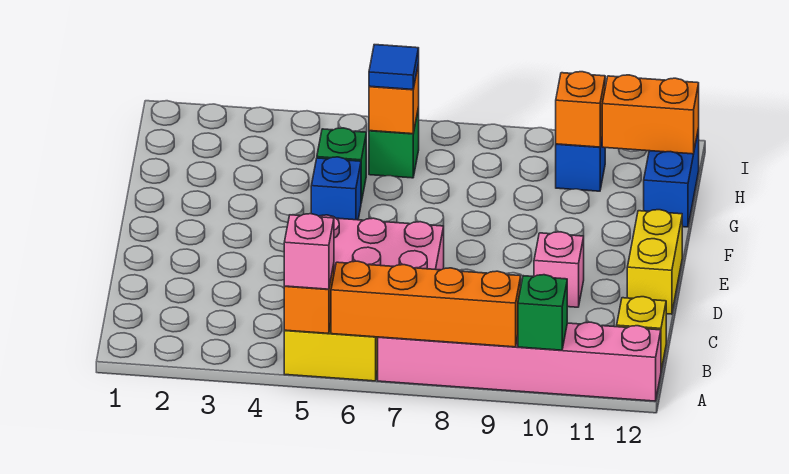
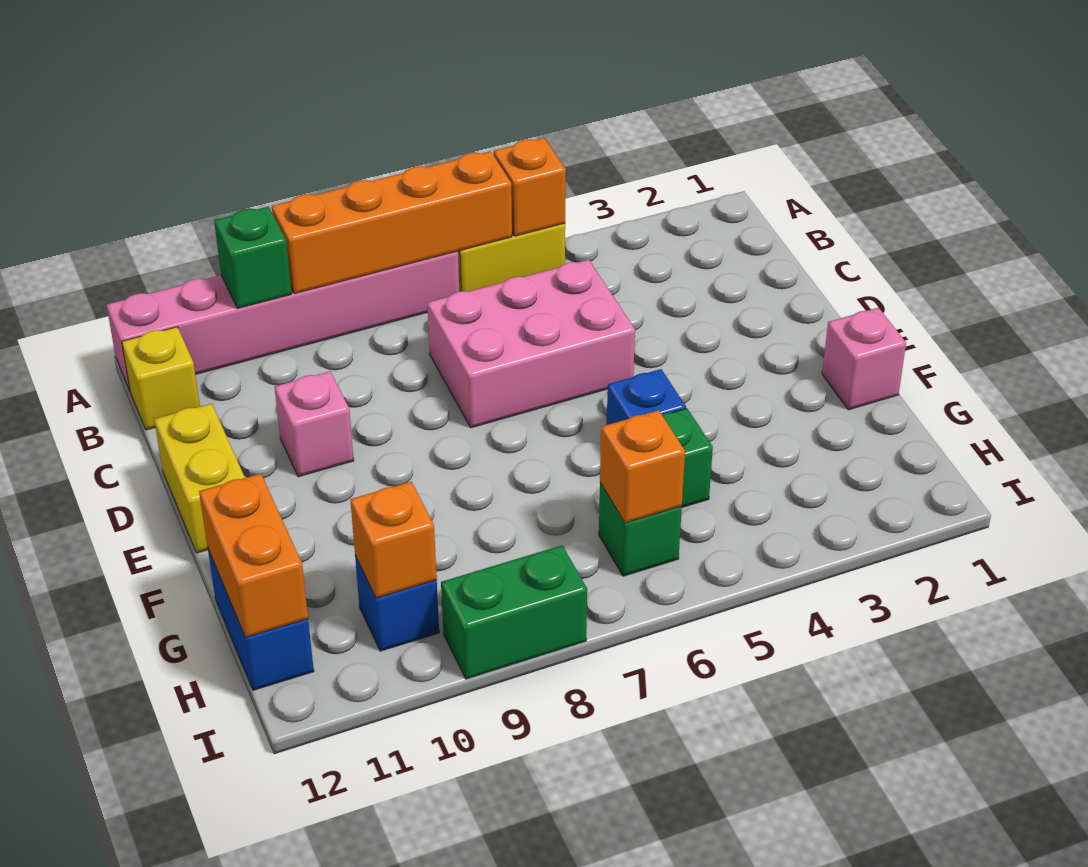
pink brick A5 level 3 -> pink brick F1 level 1
blue tile H6 level 3 -> none
orange brick H11:H12 level 2 -> orange brick G12:H12 level 2
none -> green brick I8:I9 level 1

